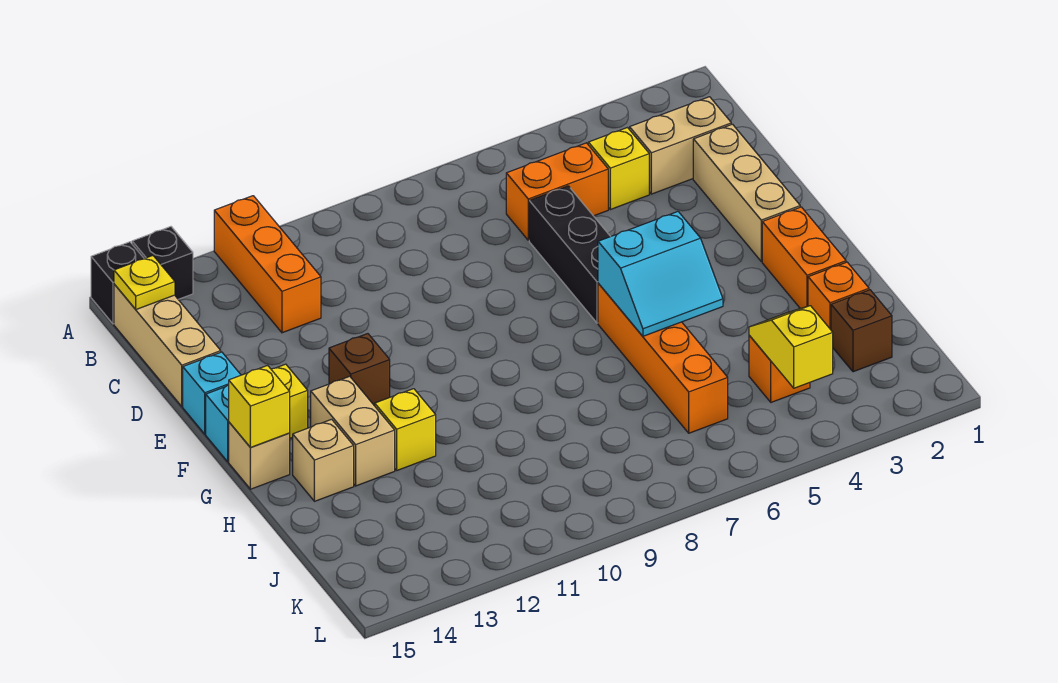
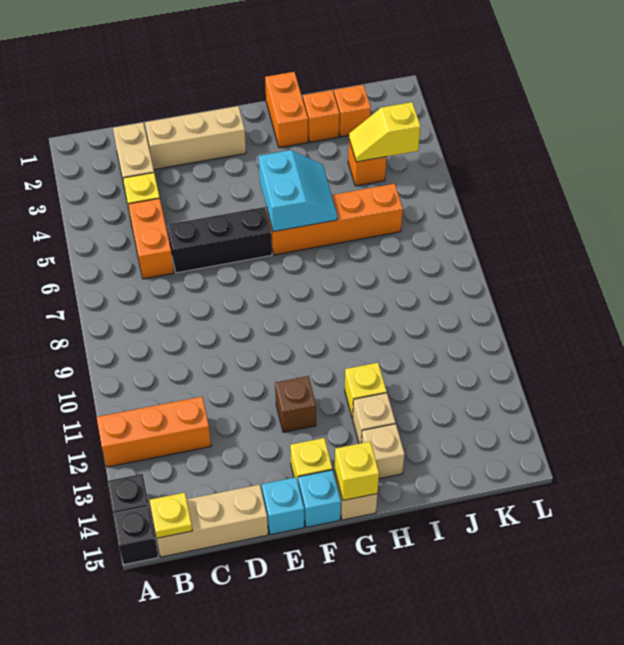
orange brick G2:H2 level 1 -> orange brick H1:H2 level 1
tan brick G13:H13 level 1 -> tan brick H13 level 1
brown brick J2 level 1 -> orange brick J2 level 1

